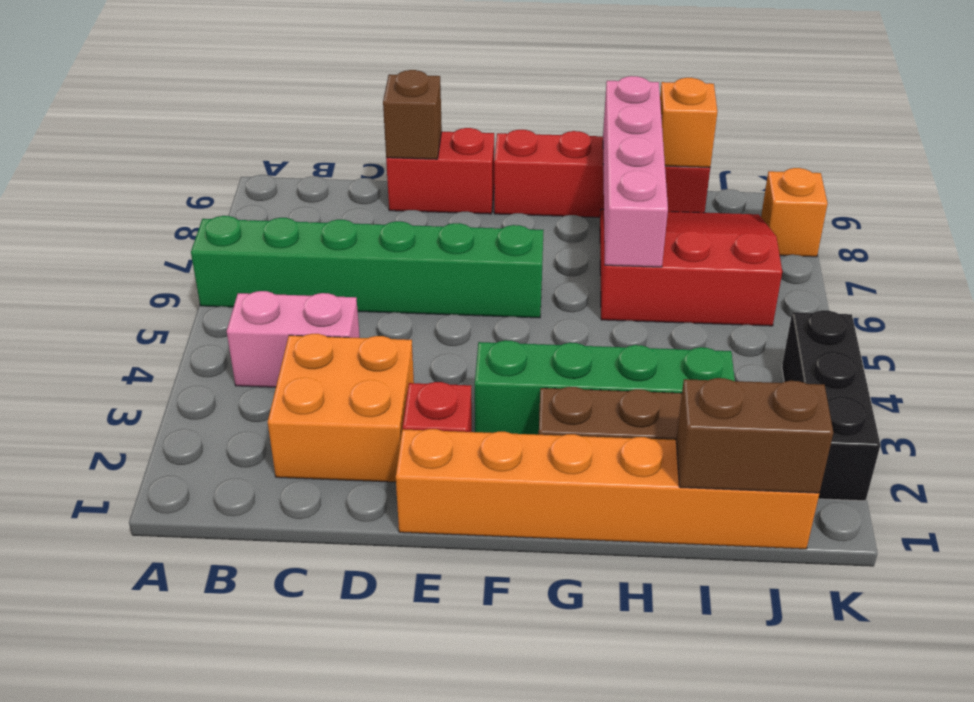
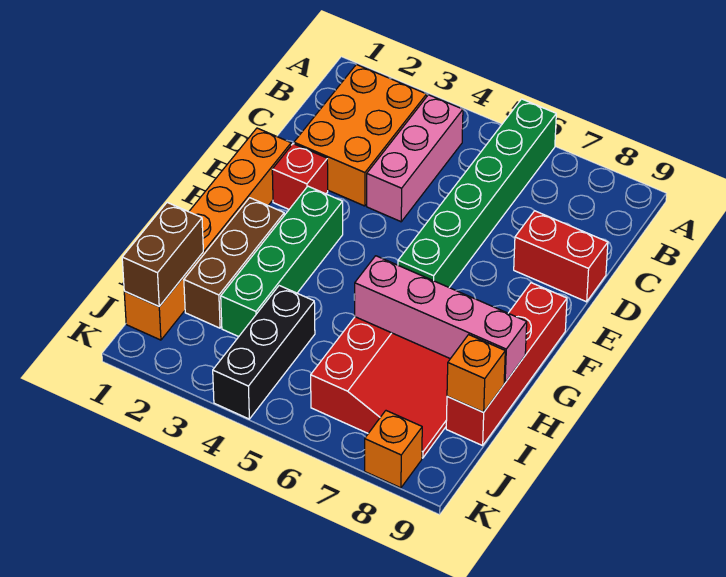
pink brick B4:C4 level 1 -> pink brick B4:D4 level 1
orange brick C2:D3 level 1 -> orange brick B2:D3 level 1
red brick D9:E9 level 1 -> red brick D8:D9 level 1
brown brick D9 level 2 -> none
black brick K2:K4 level 1 -> black brick I4:K4 level 1

